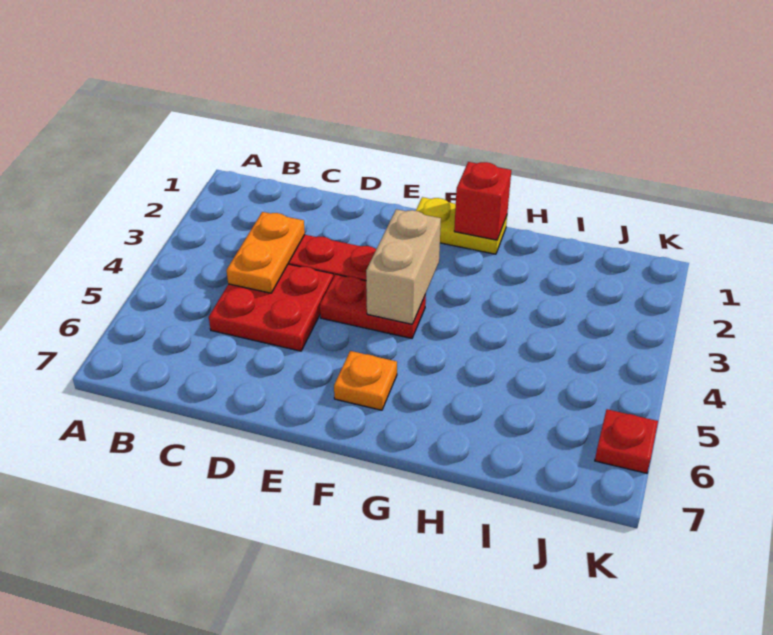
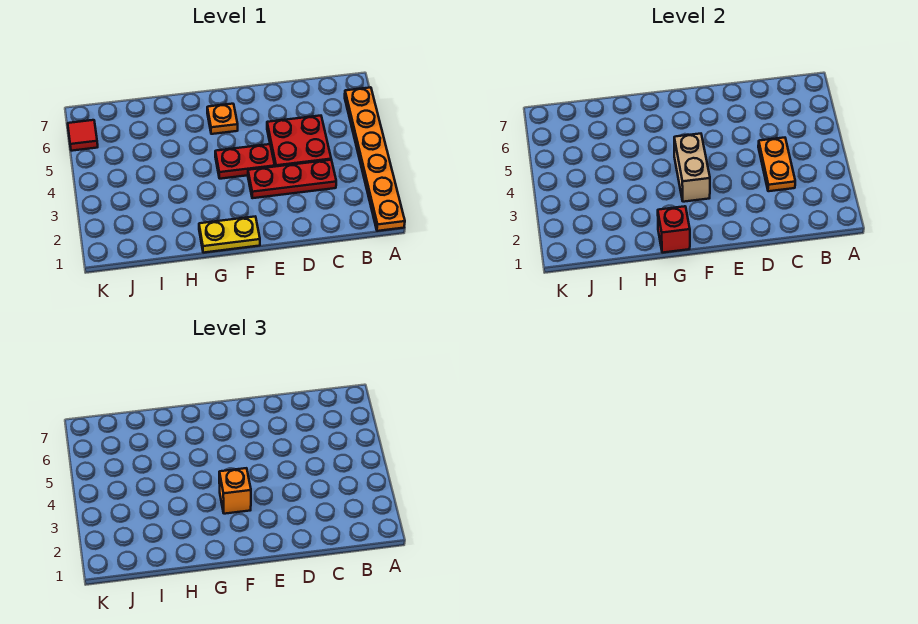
none -> orange plate A1:A6 level 1
none -> orange brick F3 level 3
red plate K6 level 1 -> red tile K6 level 1

